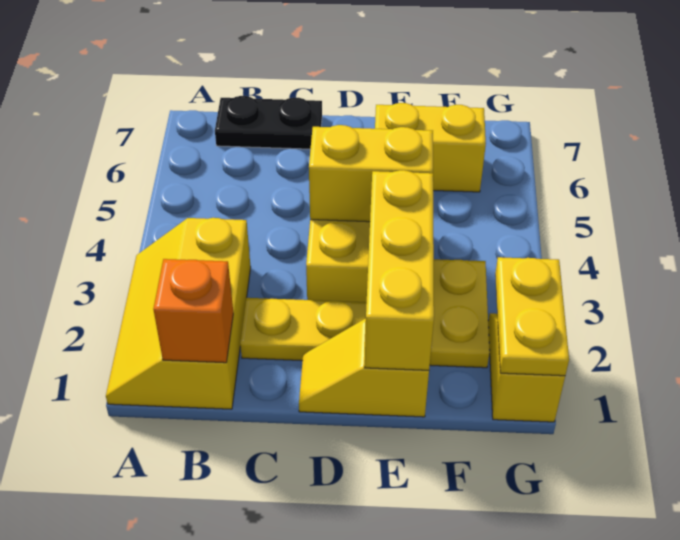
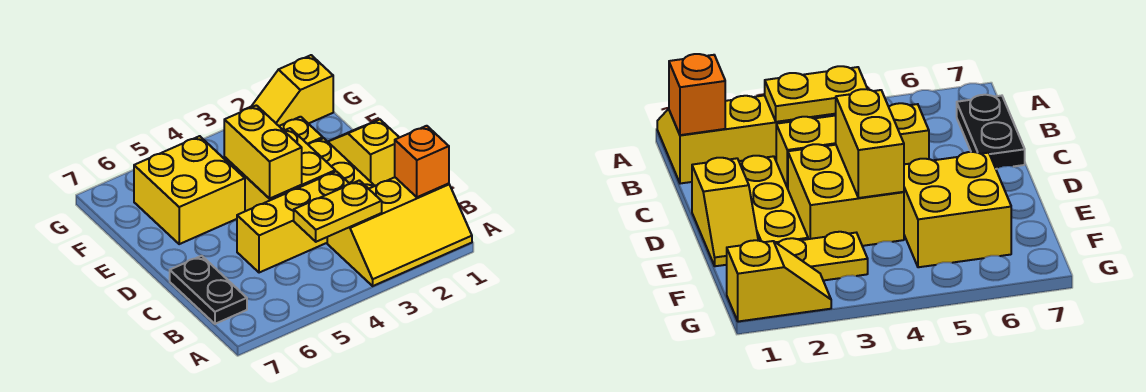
yellow slope D1:E1 level 1 top E -> yellow slope D1:E1 level 1 top D
yellow brick E1:E3 level 2 -> yellow brick C3:C5 level 1
yellow brick E6:F6 level 1 -> yellow brick E5:F6 level 1
yellow plate G1:G2 level 2 -> yellow plate B3:B4 level 2

